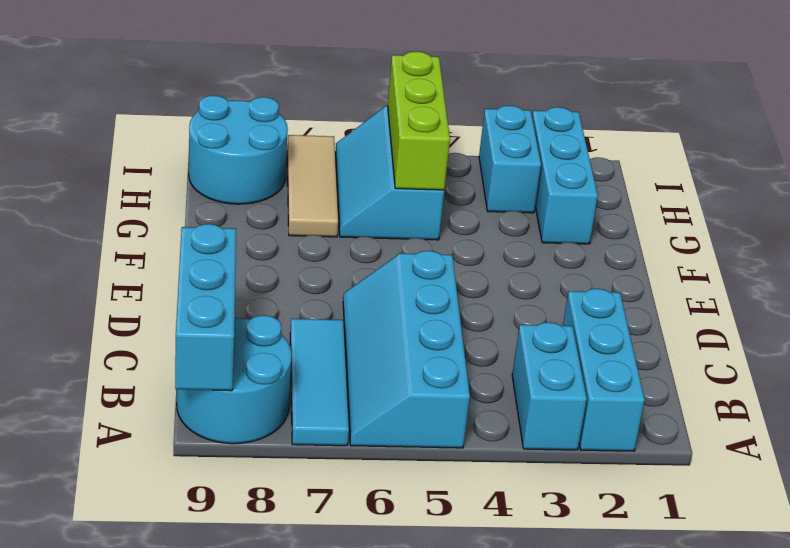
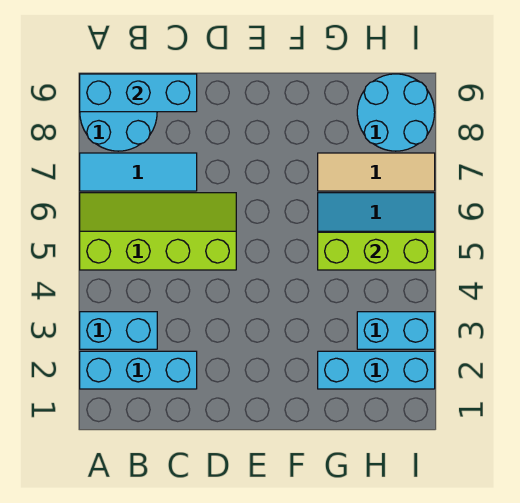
cyan slope A5:D6 level 1 top 5 -> lime slope A5:D6 level 1 top 5

